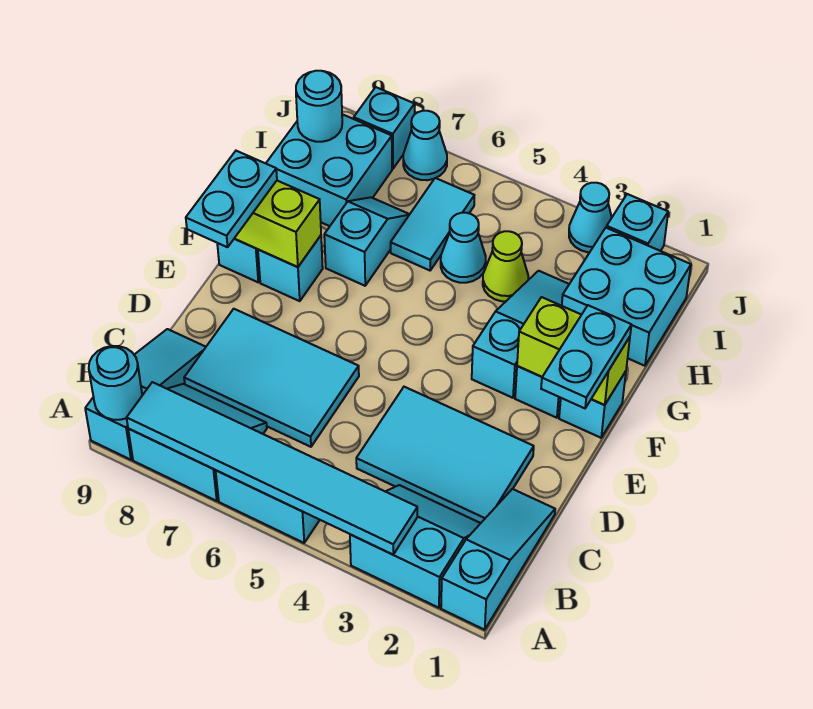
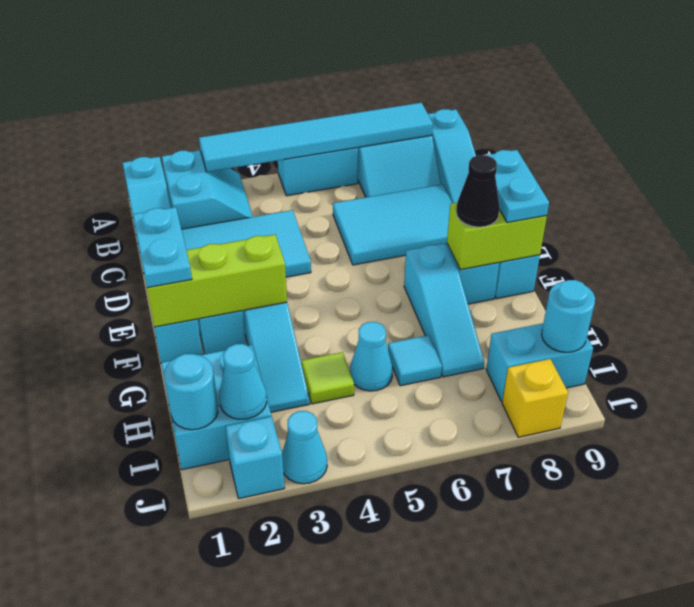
cyan slope A2:B3 level 1 top A -> cyan slope A2:B3 level 1 top 2
cyan round brick A9 level 2 -> cyan round brick I1 level 2
lime brick F1:F2 level 2 -> lime brick F1:F3 level 2
none -> black cone F8 level 3
cyan slope G7:H7 level 1 top G -> cyan slope F7:H7 level 1 top F
lime cone H4 level 1 -> lime tile H4 level 1
cyan tile H6:I6 level 1 -> cyan tile H6 level 1
cyan brick H8:I9 level 1 -> cyan brick I8:I9 level 1
cyan cone J7 level 1 -> cyan cone I2 level 2
cyan brick J8 level 1 -> yellow brick J8 level 1

